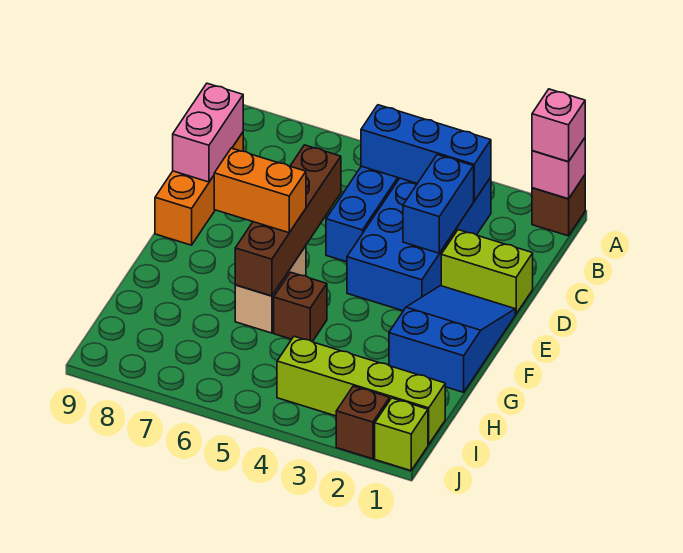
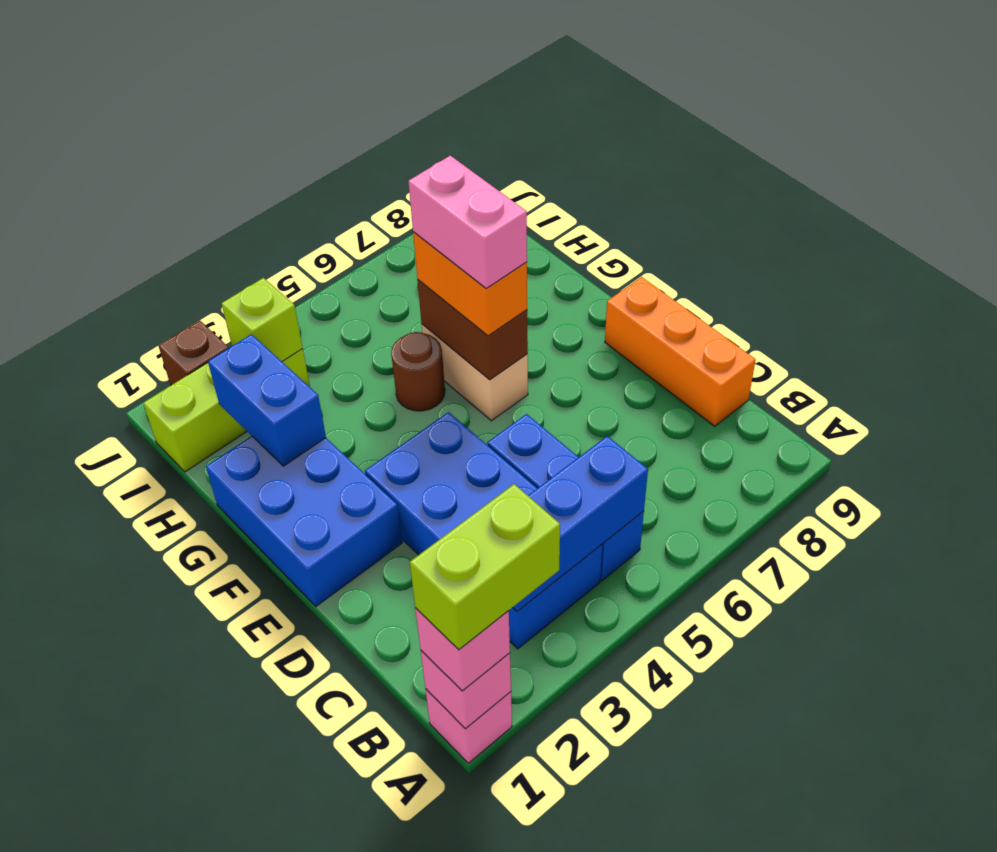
brown brick A1 level 1 -> pink brick A1 level 1
blue brick C3:D3 level 2 -> blue brick G2:H2 level 2
pink brick C9:D9 level 2 -> pink brick F6:G6 level 4
lime brick D1:D2 level 1 -> lime brick A1:A2 level 4
brown brick D6:G6 level 2 -> brown brick F6:G6 level 2
blue slope E1:G2 level 1 top G -> blue brick E1:G2 level 1
orange brick F6:F7 level 3 -> orange brick F6:G6 level 3
brown brick G5 level 1 -> brown round brick G5 level 1
lime brick I1:I4 level 1 -> lime brick I1:I3 level 1
lime brick J1 level 1 -> lime brick I3 level 2

